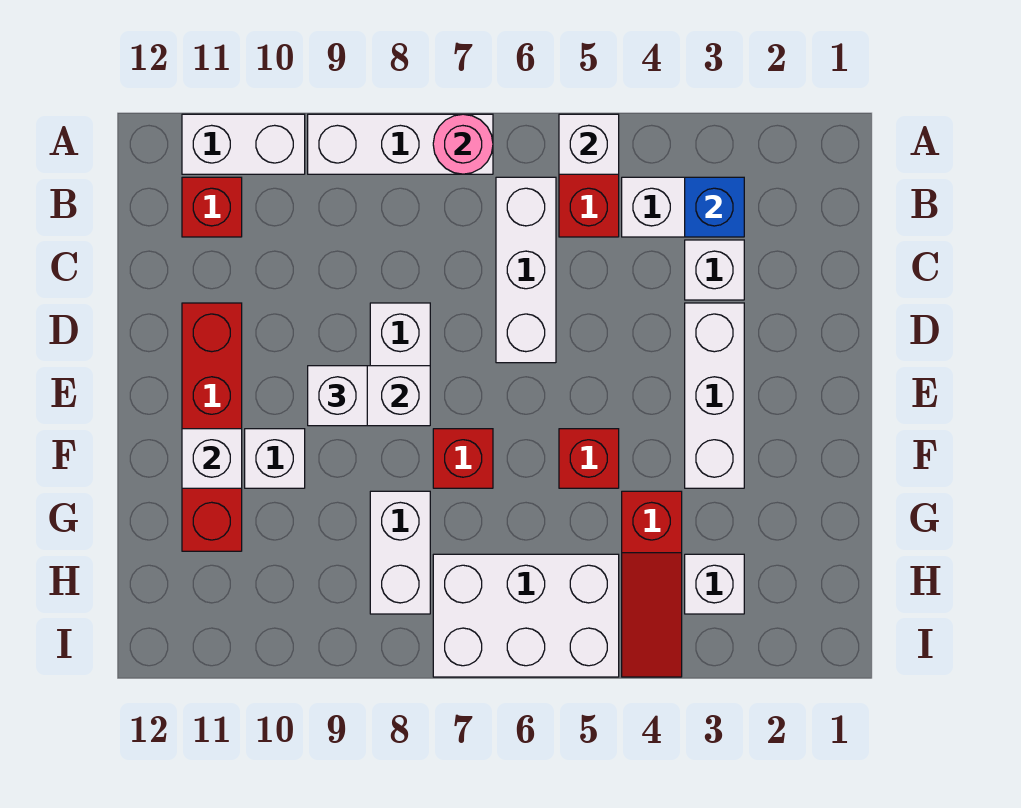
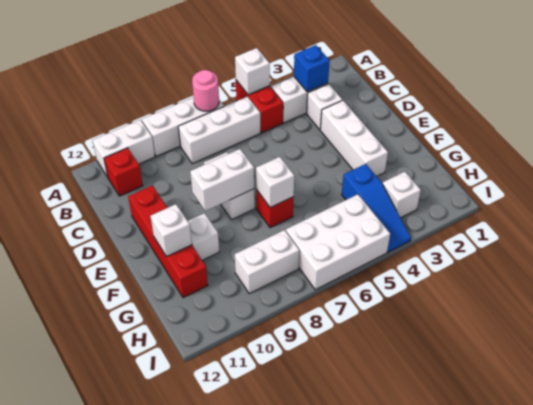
white brick B6:D6 level 1 -> white brick B6:B8 level 1
white brick E9 level 3 -> white brick F7 level 2
red brick F5 level 1 -> none
red slope G4:I4 level 1 top G -> blue slope G4:I4 level 1 top G
white brick G8:H8 level 1 -> white brick H8:H9 level 1

